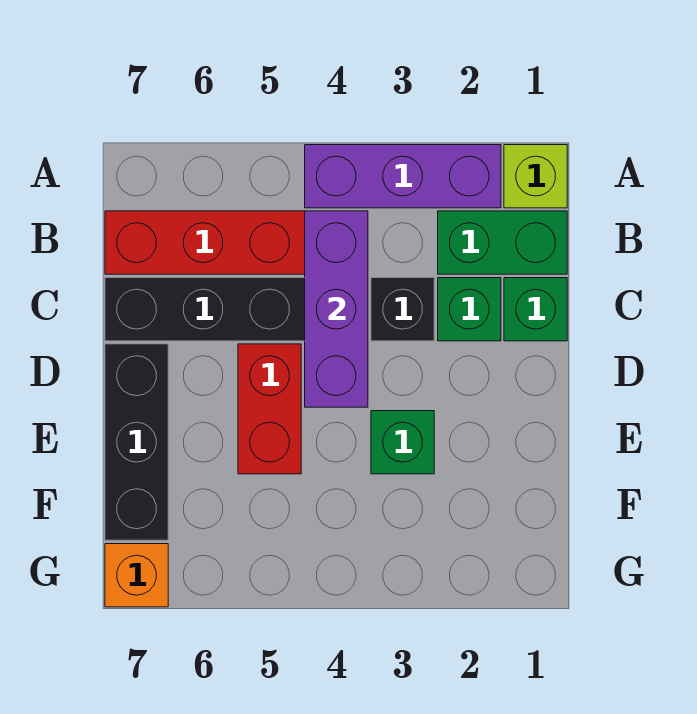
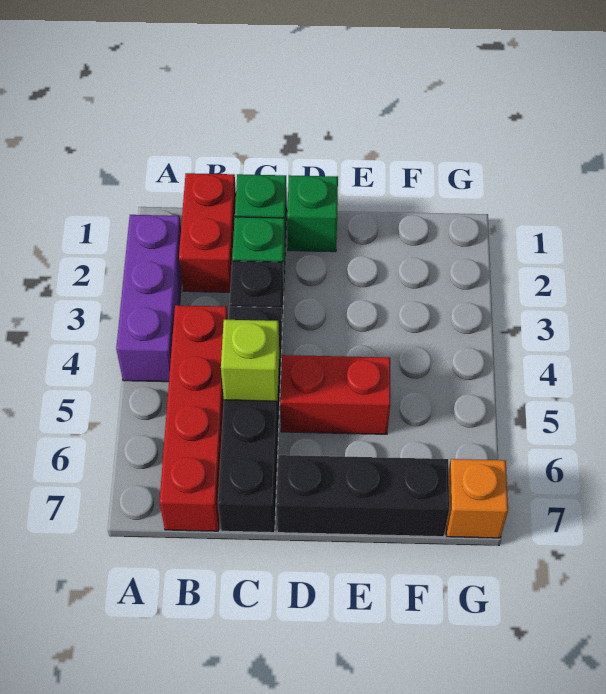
lime brick A1 level 1 -> lime brick C5 level 2
green brick B1:B2 level 1 -> red brick B1:B2 level 1
purple brick B4:D4 level 2 -> none
green brick E3 level 1 -> green brick D1 level 1

